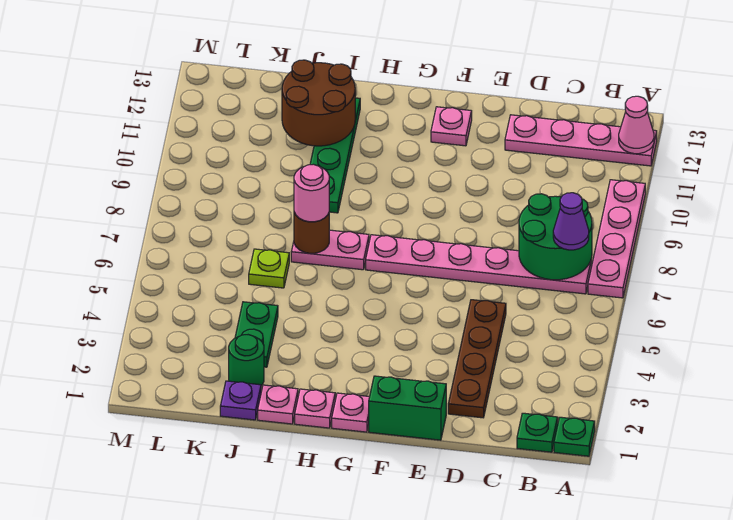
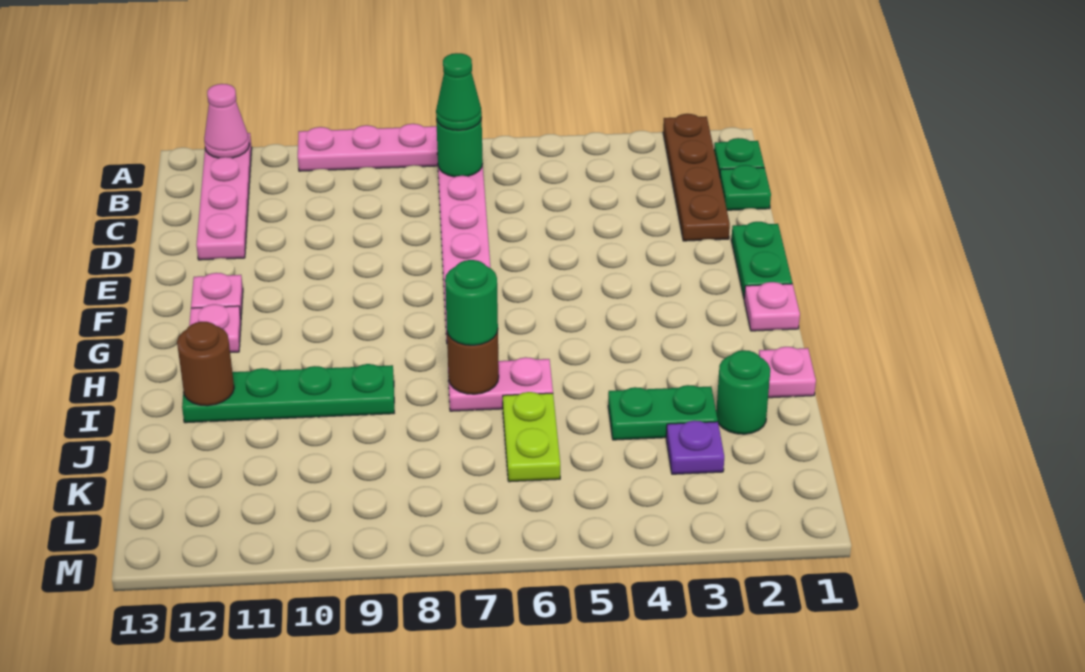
green plate A1 level 1 -> green plate C1 level 1
green round brick B7:C8 level 2 -> green round brick B7 level 2
purple cone B7 level 3 -> green cone B7 level 3
brown plate D2:D5 level 1 -> brown plate A2:D2 level 1
green brick E1:F1 level 1 -> green plate E1:F1 level 1
pink plate H1 level 1 -> pink plate G12 level 1
pink plate H7:I7 level 1 -> pink plate I6:I7 level 1
pink round brick I7 level 3 -> green round brick I7 level 3
brown round brick I11:J12 level 2 -> brown round brick I12 level 2
purple plate J1 level 1 -> purple plate K3 level 1
lime plate J6 level 1 -> lime plate J6:K6 level 1

